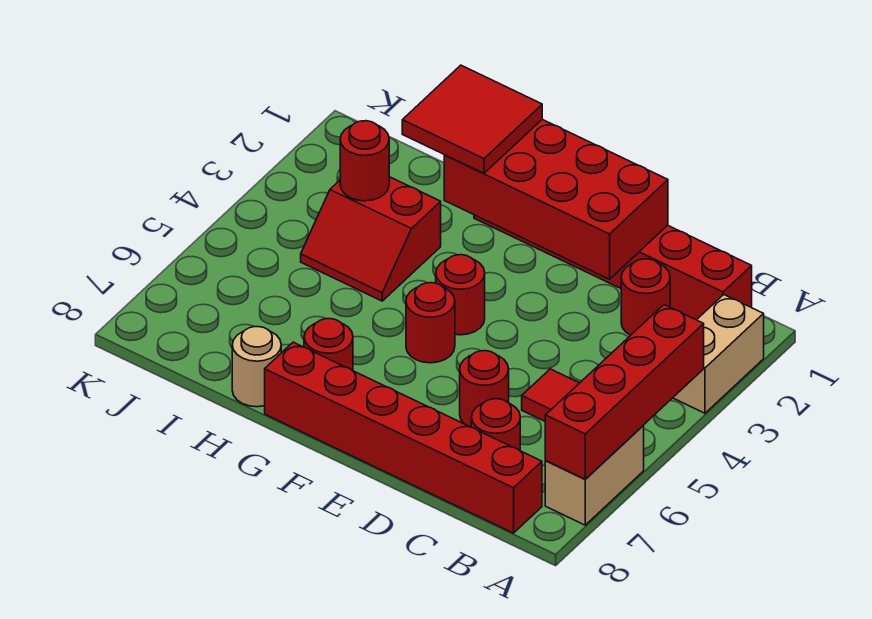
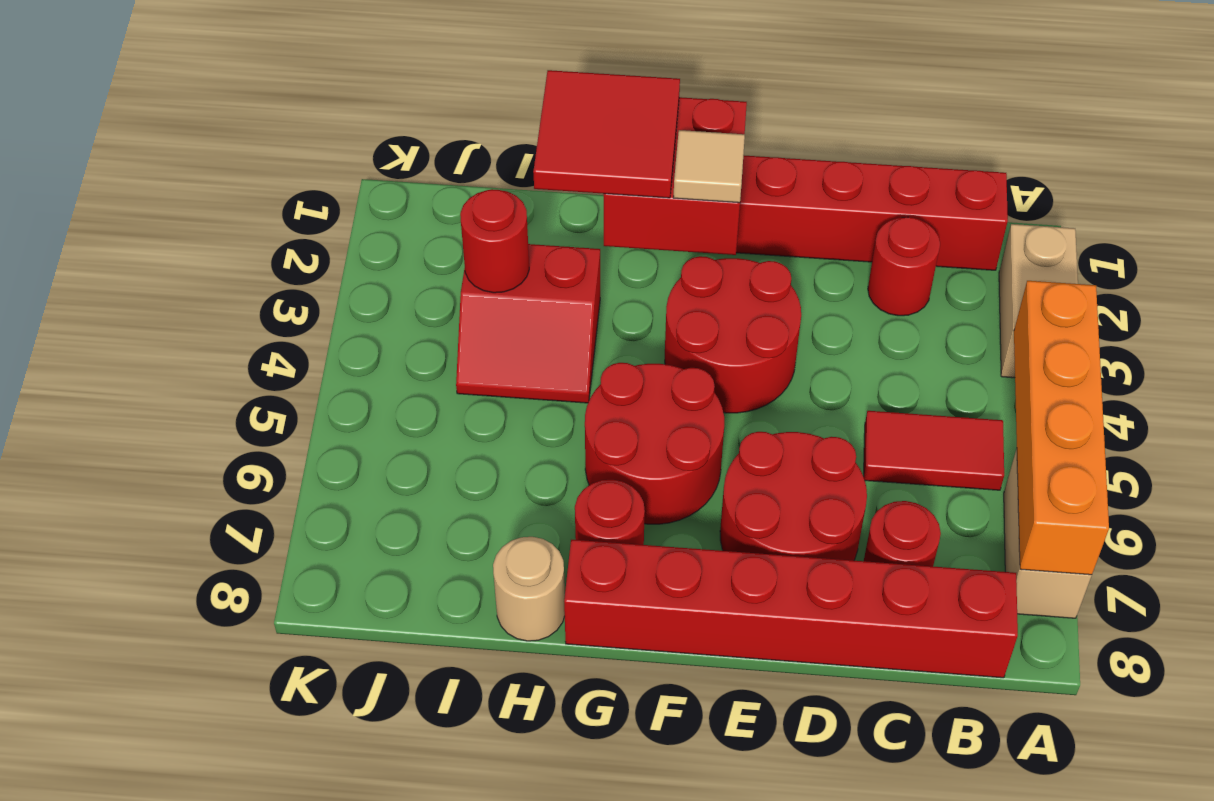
red brick A4:A7 level 2 -> orange brick A4:A7 level 2
red brick D1:G2 level 2 -> red brick F1:G2 level 2
red round brick D6 level 1 -> red round brick D6:E7 level 1
none -> tan tile F2 level 3
red round brick F4 level 1 -> red round brick E3:F4 level 1
red round brick F5 level 1 -> red round brick F5:G6 level 1

